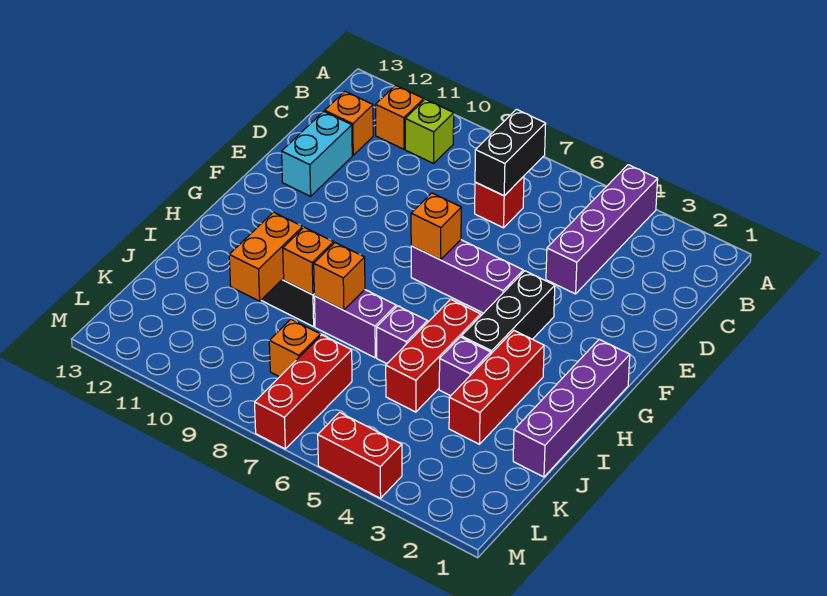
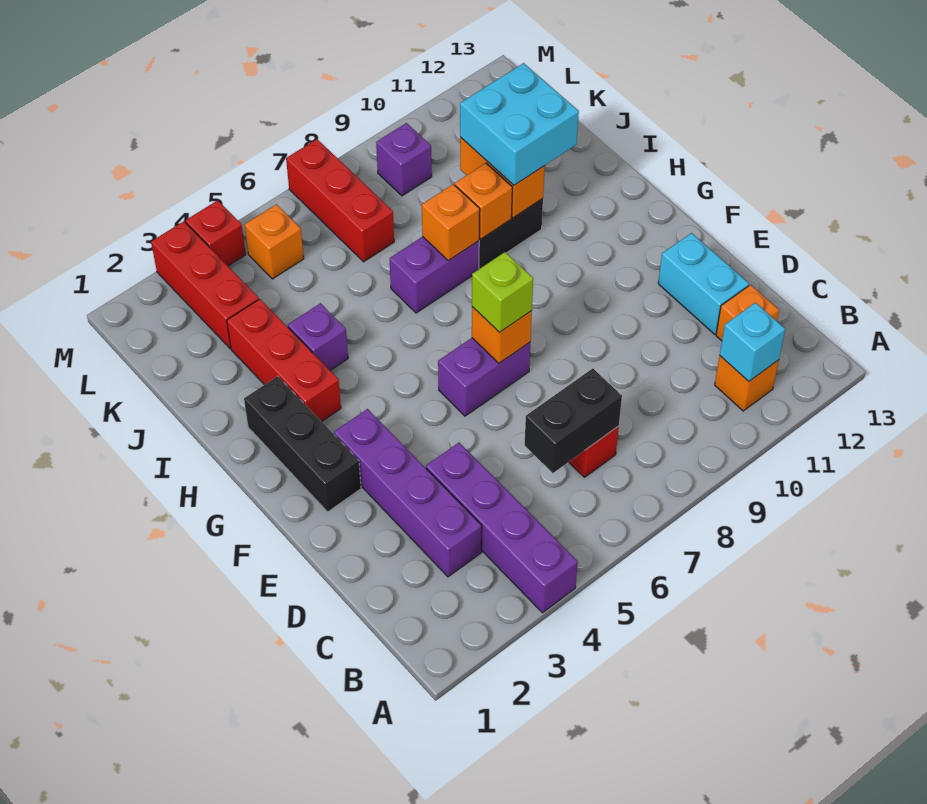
black brick B7:C7 level 2 -> black brick C6:C7 level 2
lime brick B10 level 1 -> lime brick F7 level 3
none -> cyan brick B11 level 2
black brick F4:H4 level 1 -> black brick F2:H2 level 1
purple brick F5:F7 level 1 -> purple brick F6:F7 level 1
purple brick G1:J1 level 1 -> purple brick C3:F3 level 1
red brick H5:J5 level 1 -> red brick K3:M3 level 1
purple brick I6 level 1 -> purple brick L9 level 1
none -> cyan brick I10:J11 level 3
orange brick K8 level 1 -> orange brick L5 level 1
red brick M4:M5 level 1 -> red brick M4 level 1

